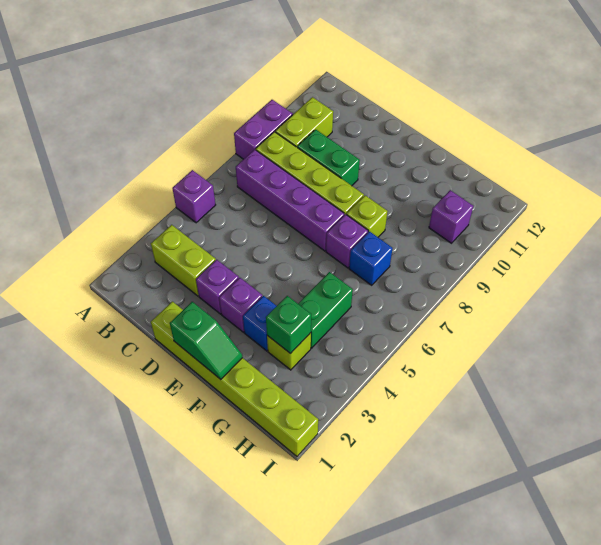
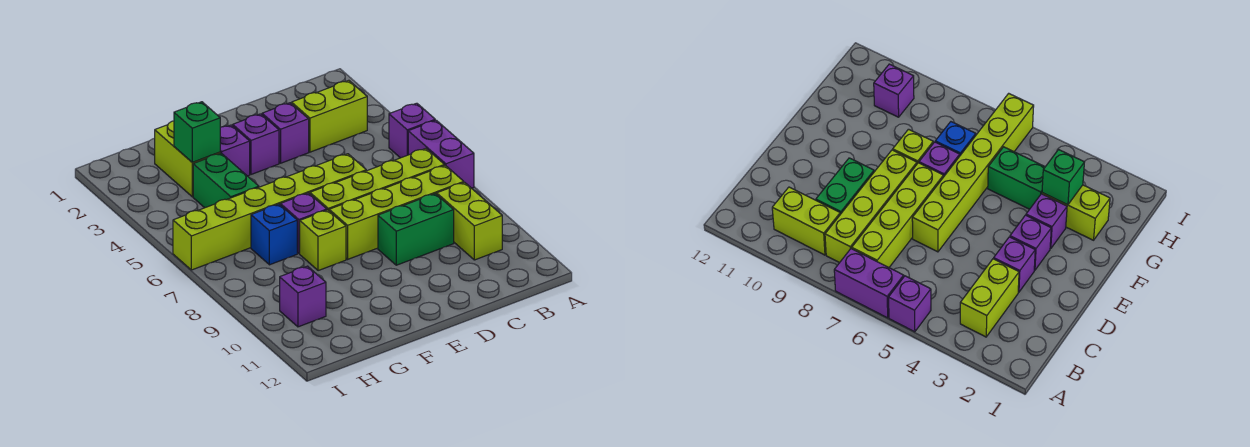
purple brick A8:A9 level 1 -> purple brick A6:A7 level 1
purple brick B7:E7 level 1 -> lime brick B7:E7 level 1
lime brick D1:I1 level 1 -> lime brick D6:I6 level 1
green slope E1:F1 level 2 top E -> none
blue brick F3 level 1 -> purple brick F3 level 1
lime brick G3 level 1 -> lime brick G2:G3 level 1

